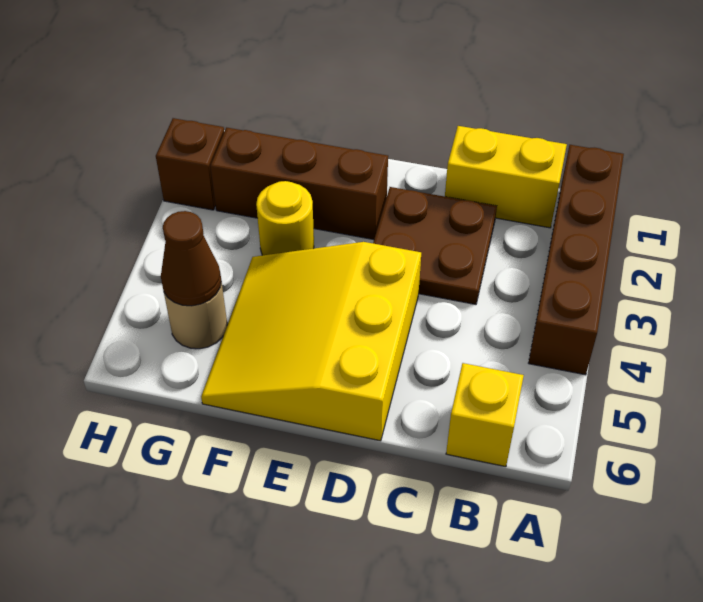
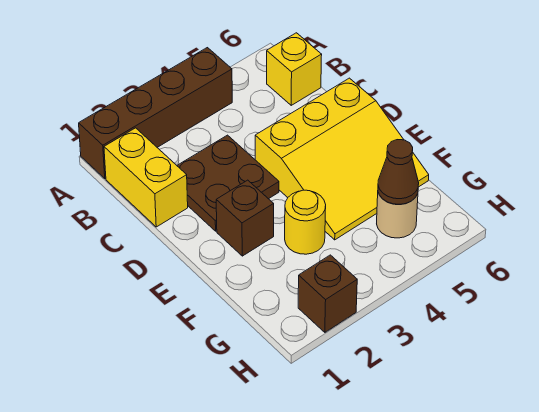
brown brick E2:G2 level 1 -> brown brick E2 level 1

